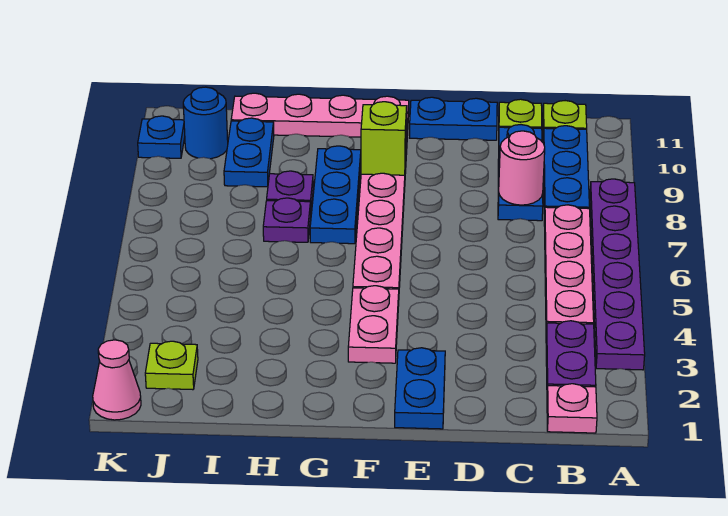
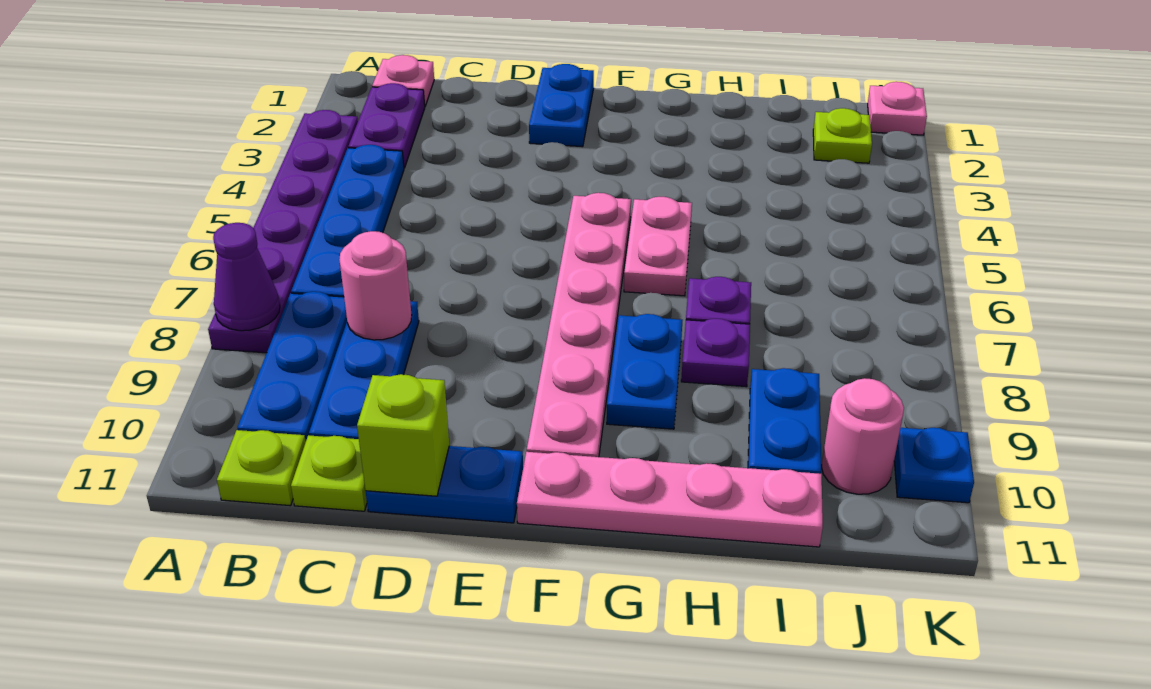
none -> purple cone A8 level 2
pink plate B4:B7 level 1 -> blue plate B4:B7 level 1
pink plate F3:F4 level 1 -> pink plate G5:G6 level 1
lime brick F9 level 2 -> lime brick D11 level 2
blue plate G7:G9 level 1 -> blue plate G8:G9 level 1
blue round brick J10 level 1 -> pink round brick J10 level 1
pink cone K1 level 1 -> pink plate K1 level 1

